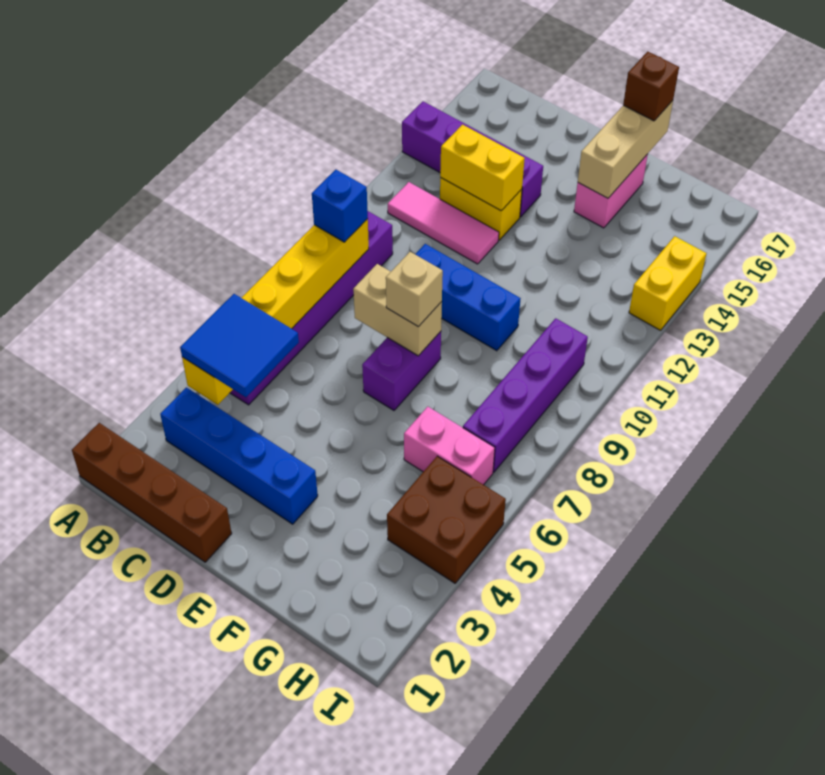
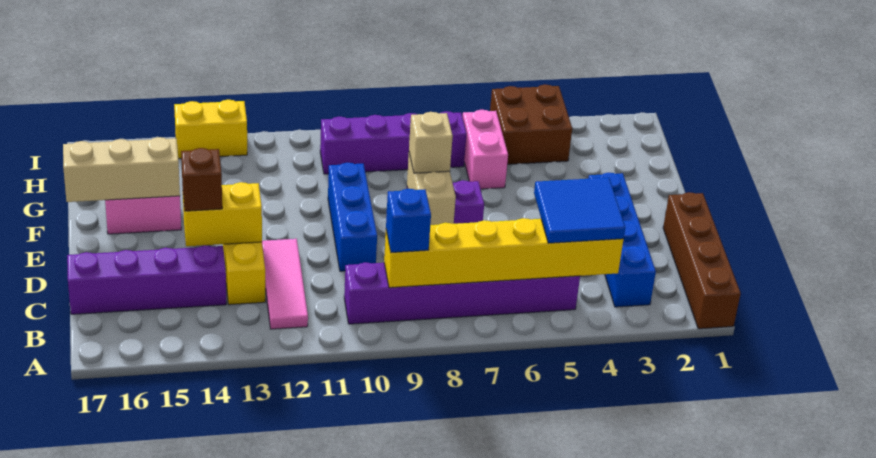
purple brick A14:D14 level 1 -> purple brick C14:C17 level 1
yellow brick C13:D13 level 2 -> yellow brick D13:D14 level 2
brown brick F17 level 3 -> brown brick D14 level 3

